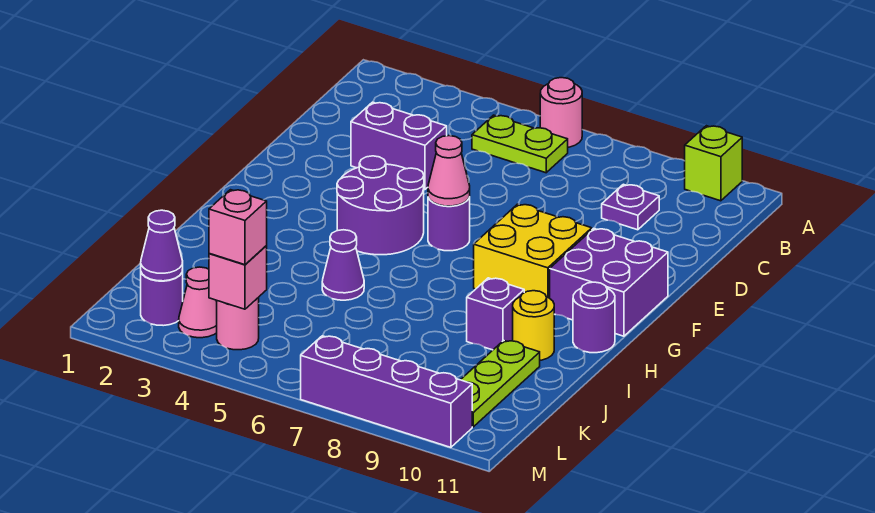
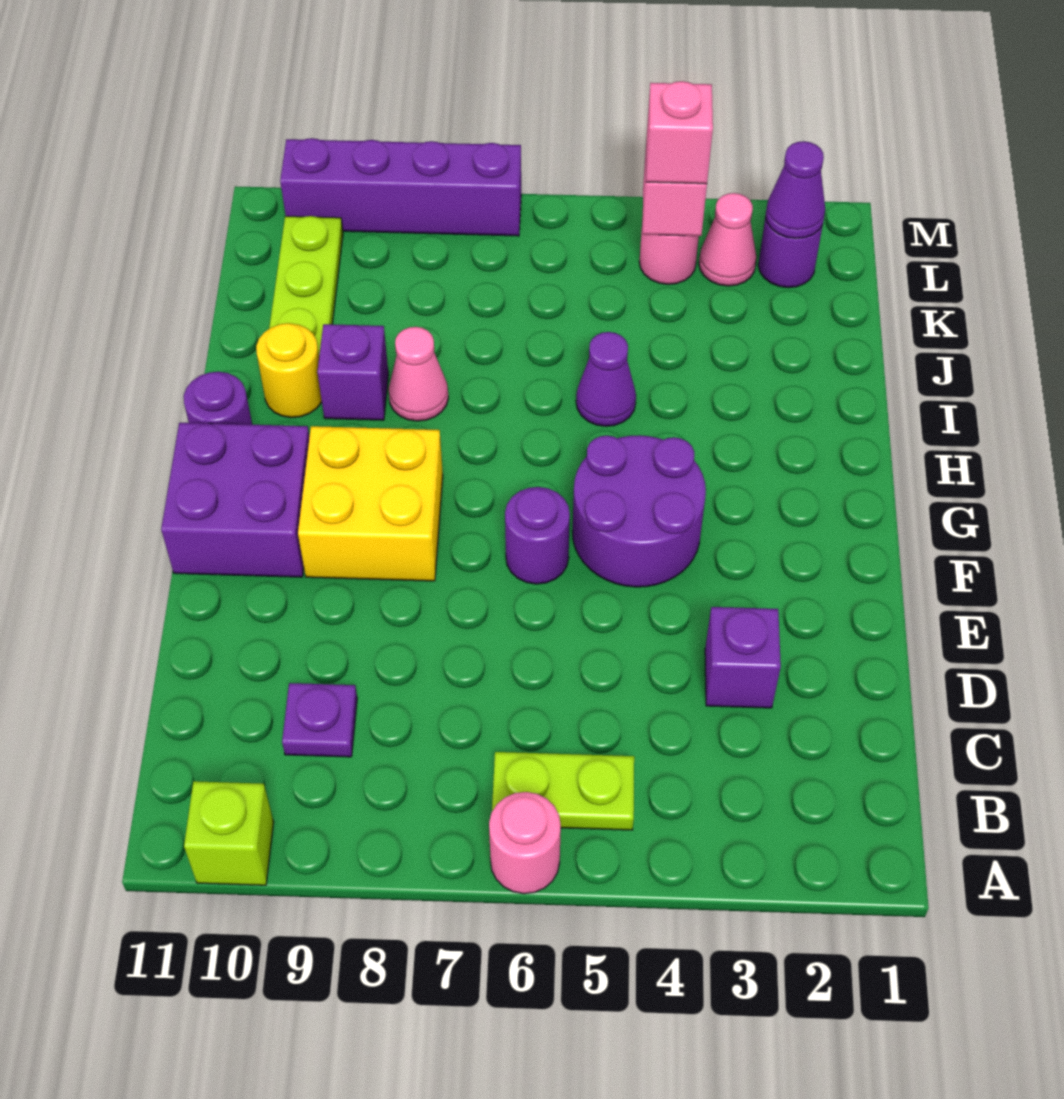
purple brick D3:D4 level 1 -> purple brick D3 level 1
pink cone F6 level 2 -> pink cone I8 level 1

